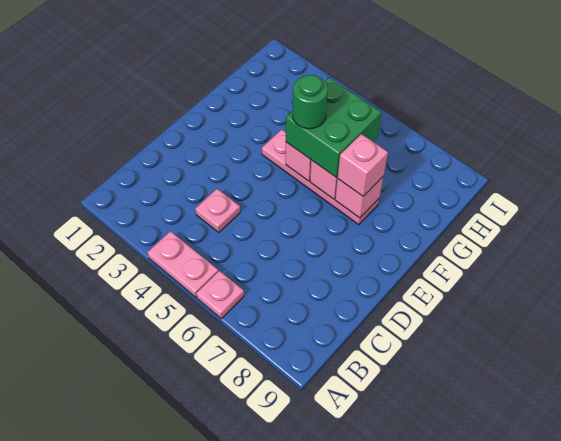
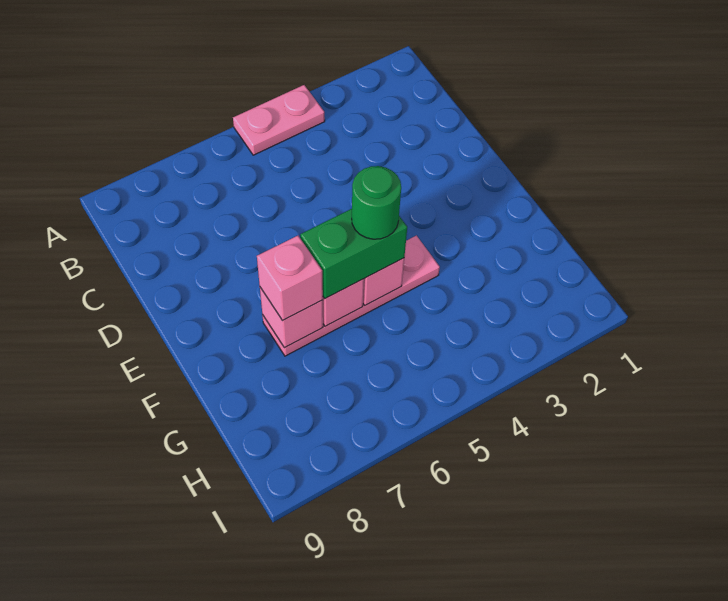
pink plate A6 level 1 -> none
pink plate C4 level 1 -> none
green brick F5:G6 level 3 -> green brick F5:F6 level 3

